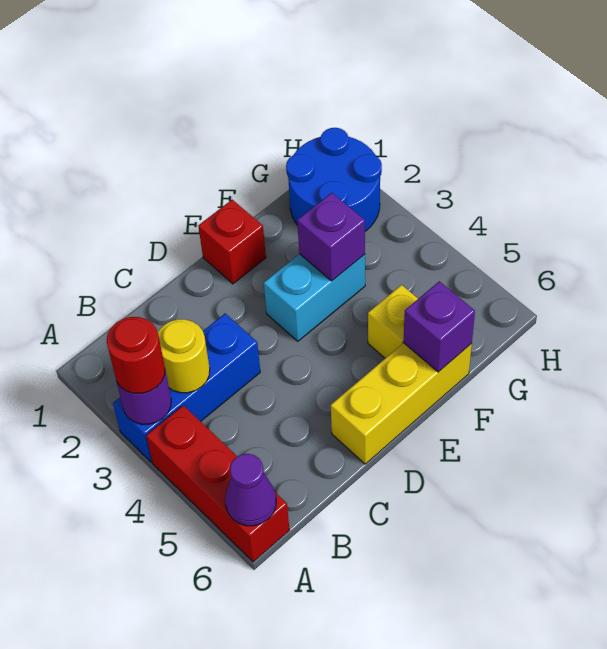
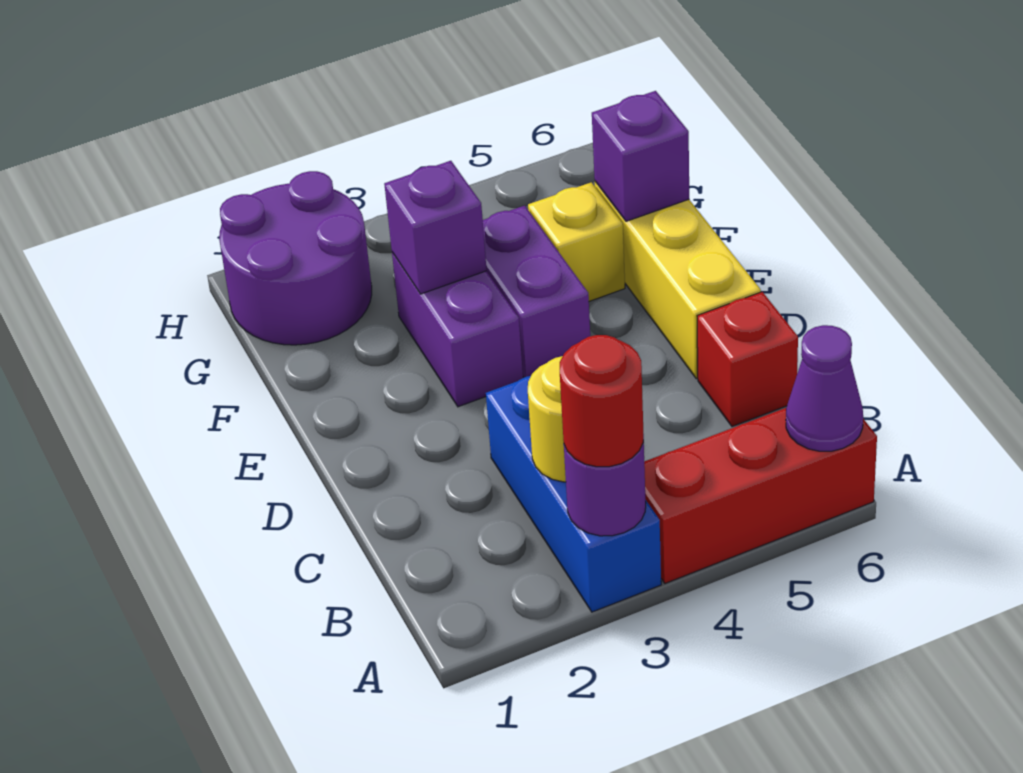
red brick E1 level 1 -> red brick C6 level 1
cyan brick E3:F3 level 1 -> purple brick E3:F3 level 1
none -> purple brick E4:F4 level 1
blue round brick G1:H2 level 1 -> purple round brick G1:H2 level 1

